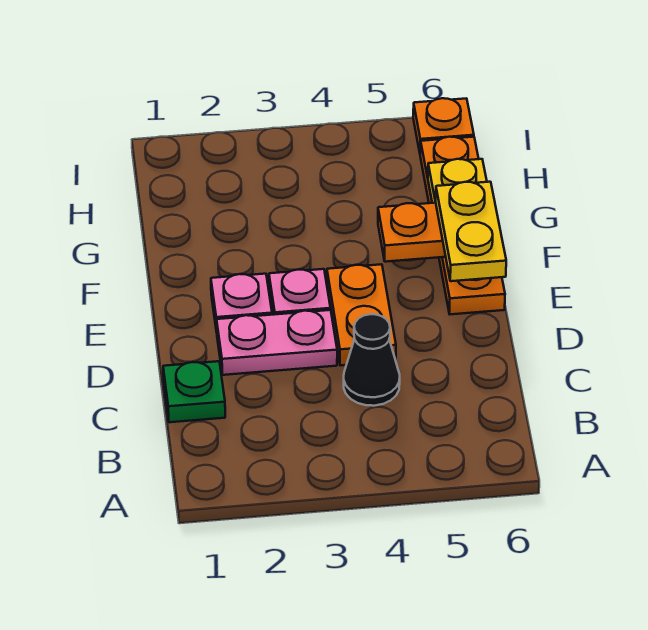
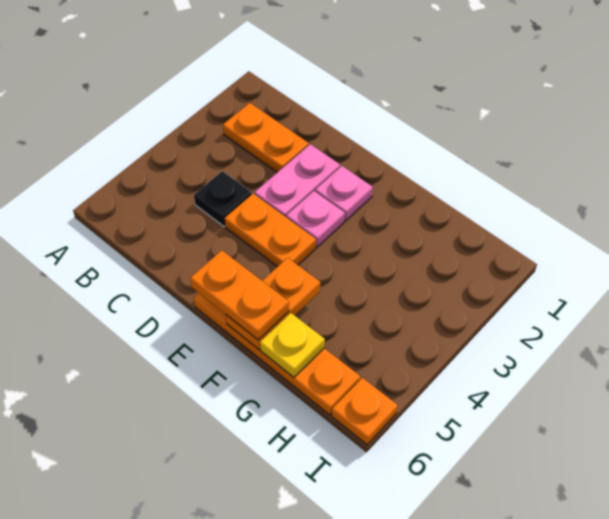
none -> orange plate B2:C2 level 1
green plate C1 level 1 -> none
black cone C4 level 1 -> black plate C4 level 1
yellow plate E6:F6 level 3 -> orange plate E6:F6 level 3

